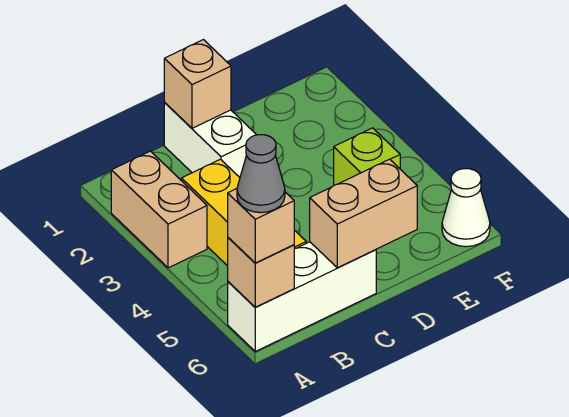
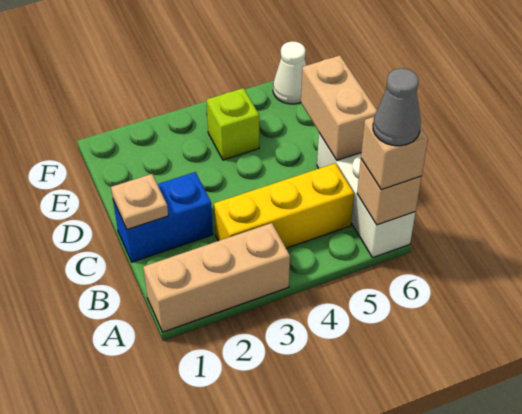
tan brick A2:A3 level 1 -> tan brick A1:A3 level 1
white brick C1:C2 level 1 -> blue brick C1:C2 level 1
tan brick C1 level 2 -> tan plate C1 level 2

